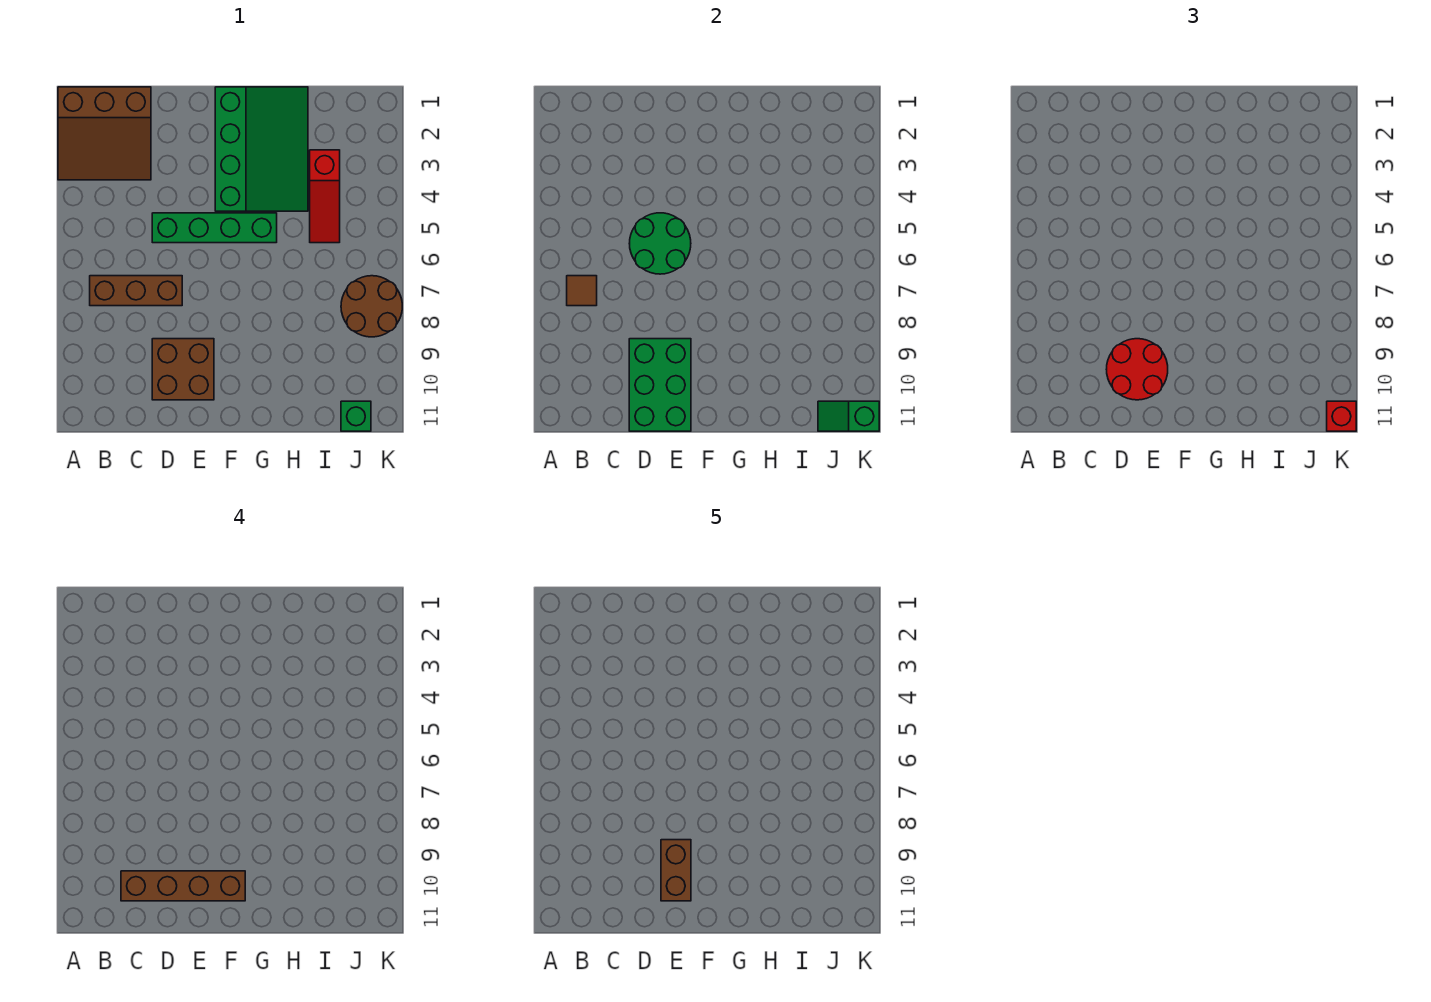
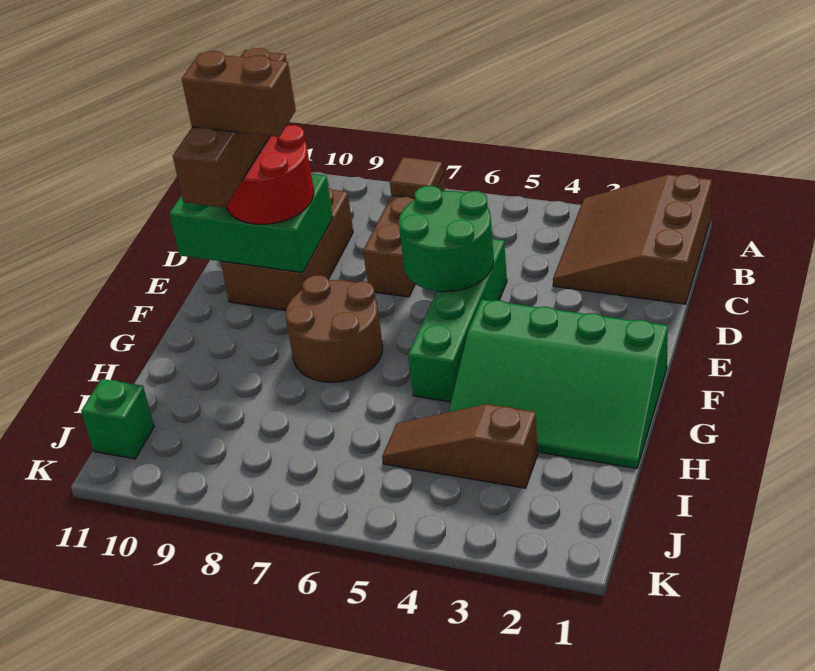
brown brick D9:E10 level 1 -> brown brick C9:E10 level 1
red slope I3:I5 level 1 top 3 -> brown slope I3:I5 level 1 top 3
brown round brick J7:K8 level 1 -> brown round brick F7:G8 level 1
green slope J11:K11 level 2 top K -> none
red brick K11 level 3 -> none

